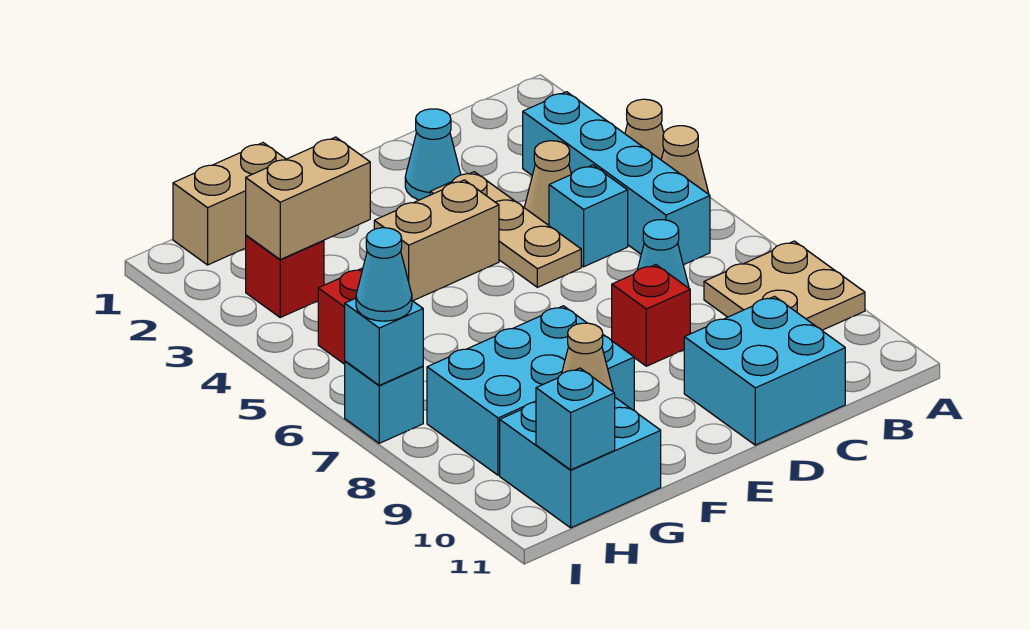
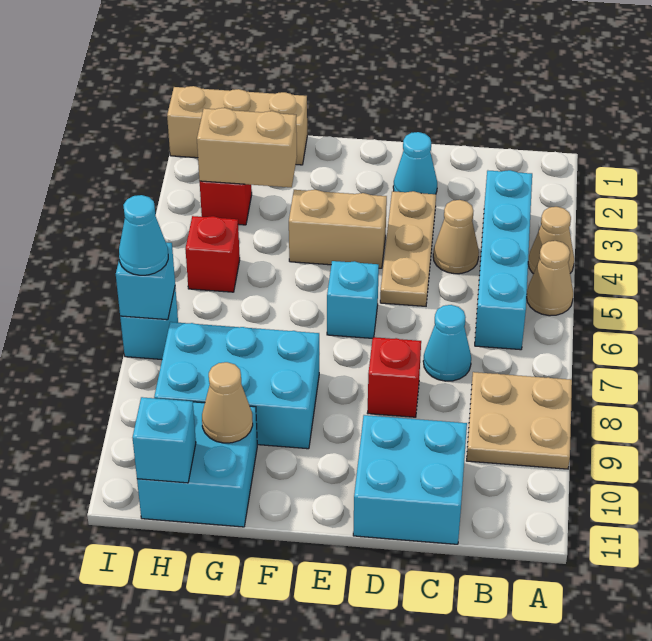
cyan brick C5 level 1 -> cyan brick E6 level 1
tan brick G1:H1 level 1 -> tan brick G1:I1 level 1

